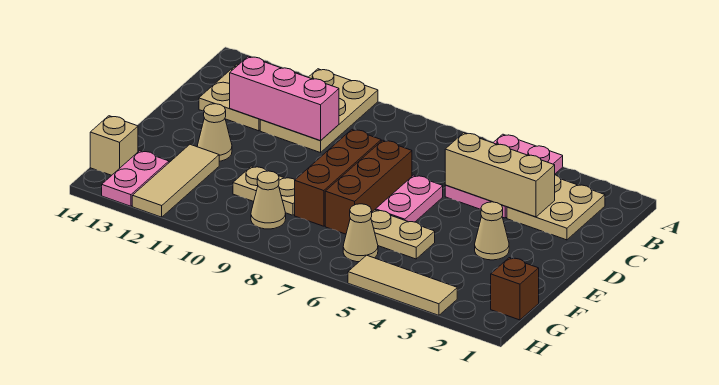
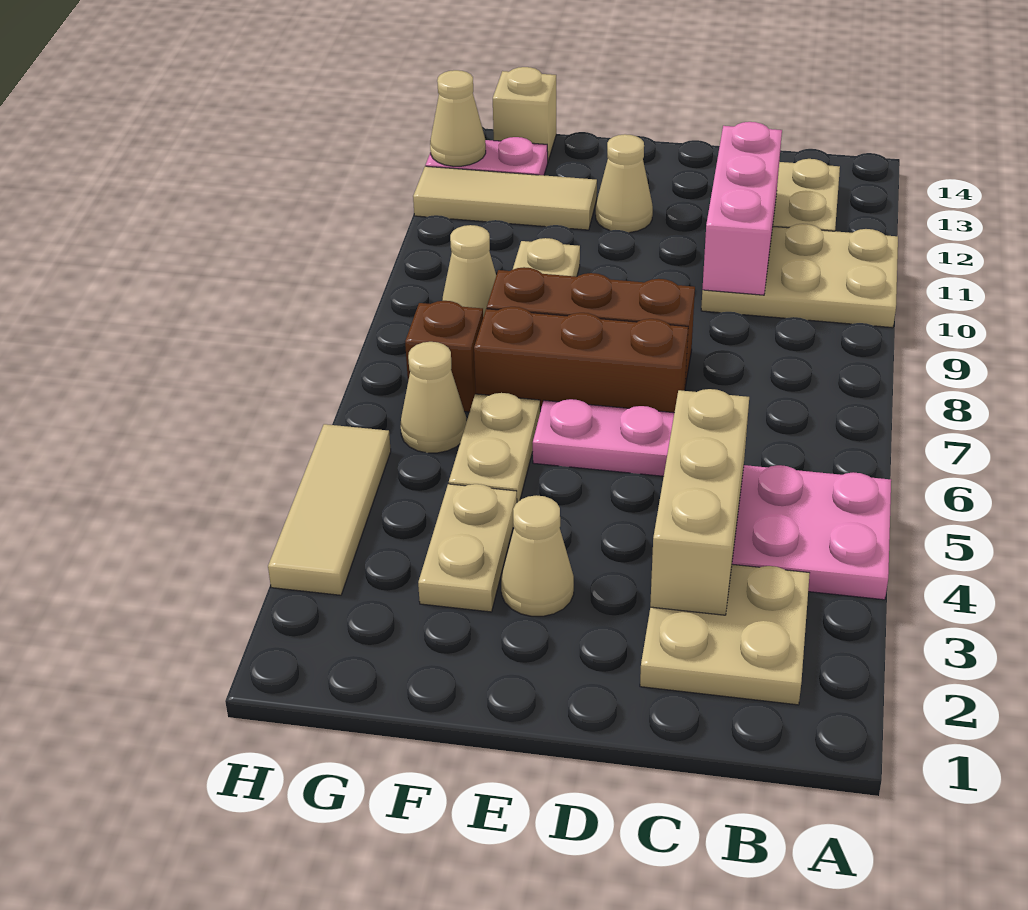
none -> tan plate F3:F4 level 1
brown brick G1 level 1 -> brown brick G7 level 1
none -> tan cone H13 level 2

